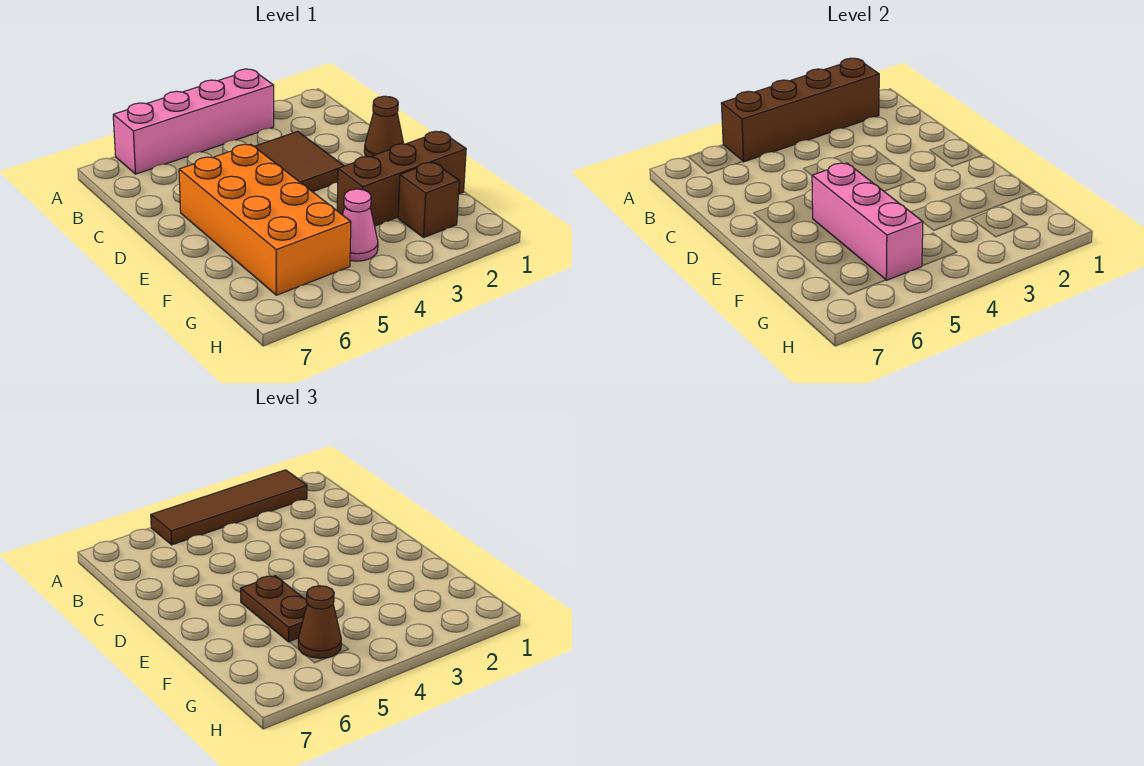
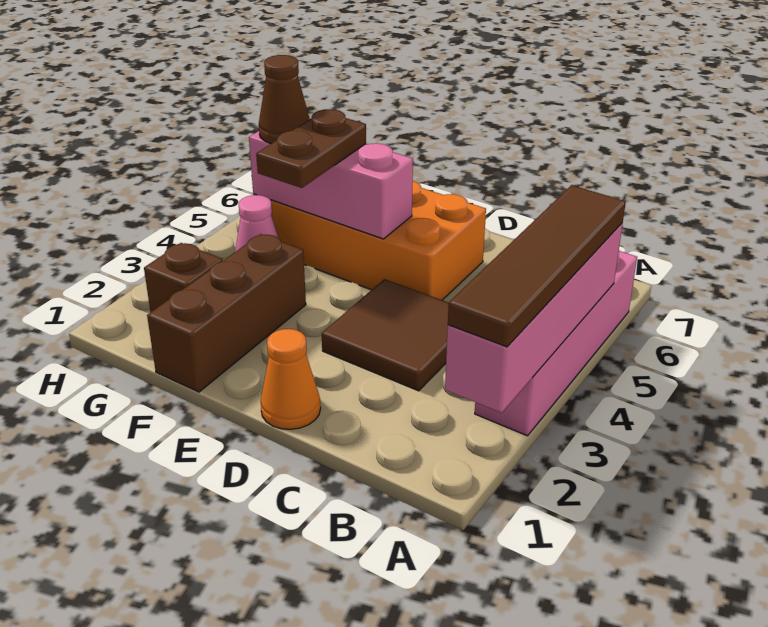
brown brick A2:A5 level 2 -> pink brick A2:A5 level 2
brown cone D1 level 1 -> orange cone D1 level 1
brown plate E5:F5 level 3 -> brown plate F4:F5 level 3

